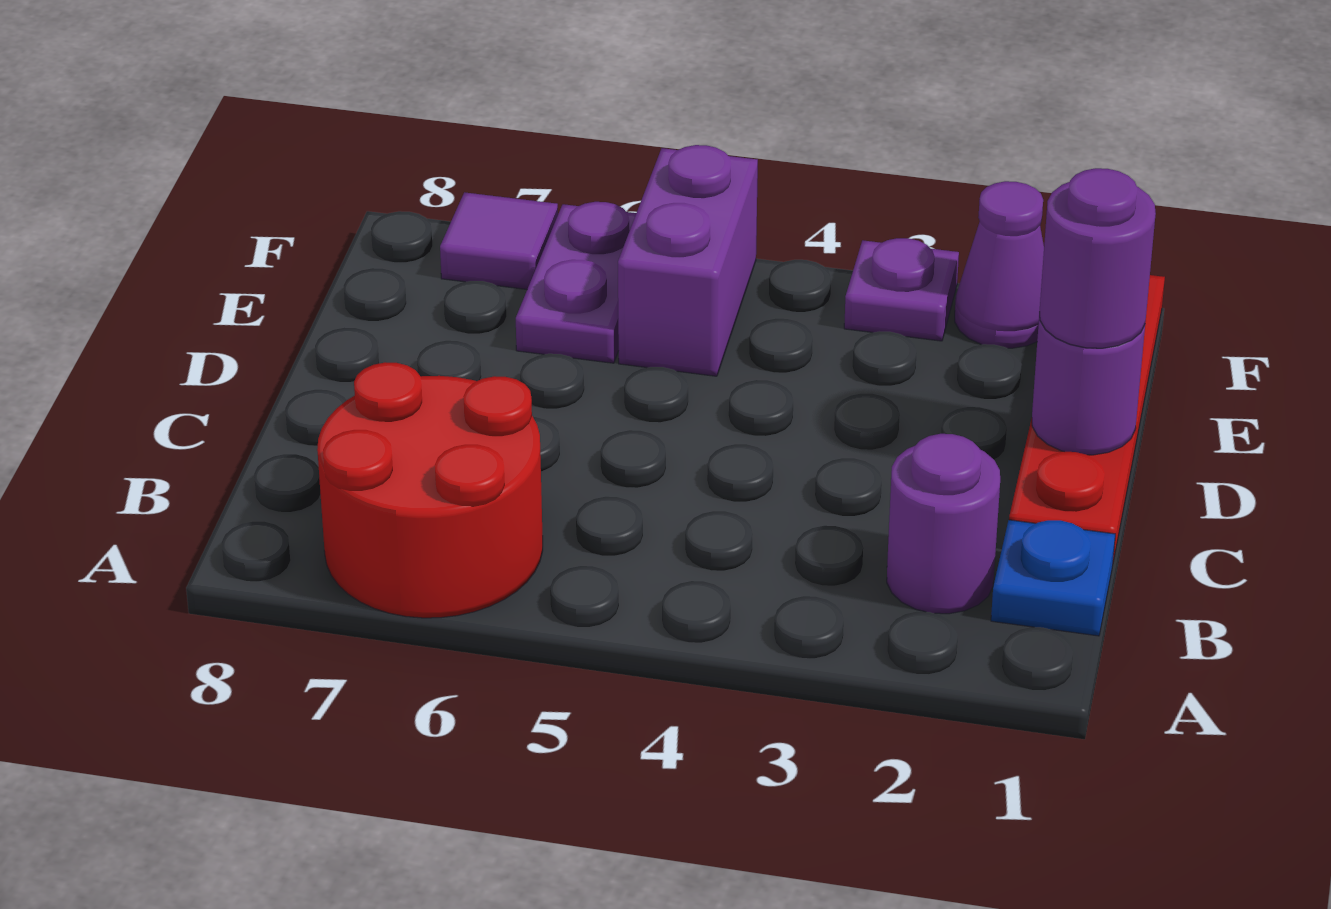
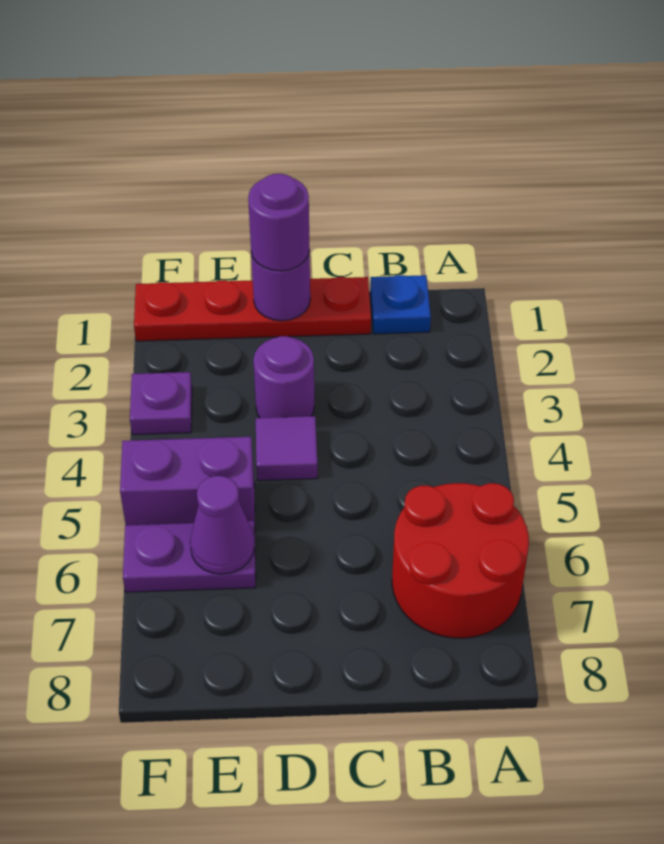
purple round brick B2 level 1 -> purple round brick D3 level 1
purple cone F2 level 1 -> purple cone E6 level 2
purple tile F7 level 1 -> purple tile D4 level 1

